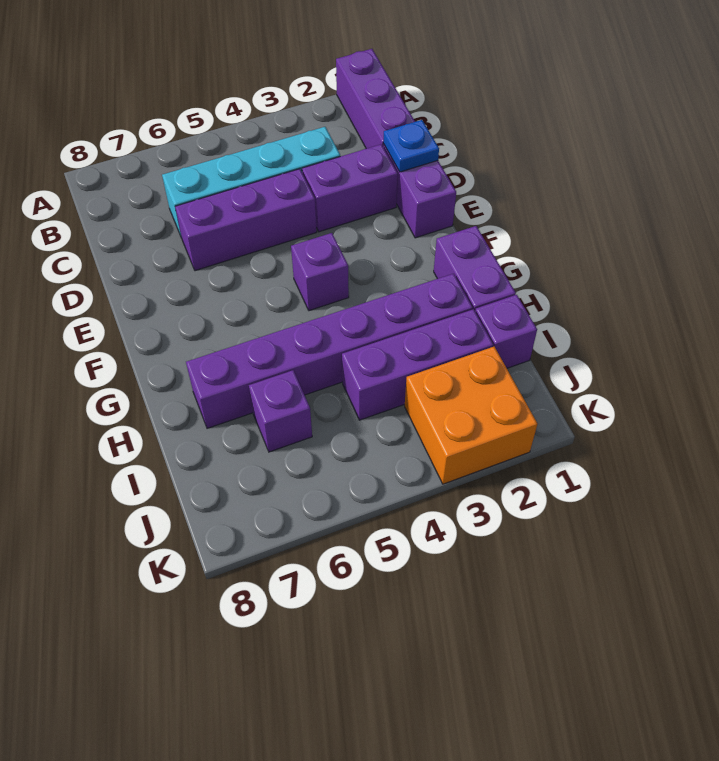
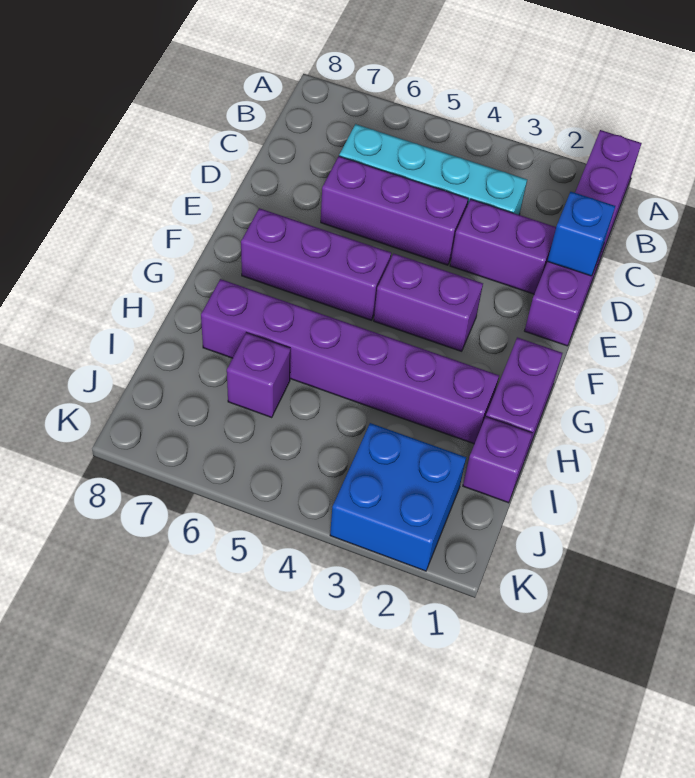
blue plate D1 level 2 -> blue brick D1 level 2
purple brick F4 level 1 -> purple brick F3:F4 level 1
purple brick I2:I4 level 1 -> purple brick F5:F7 level 1
orange brick J2:K3 level 1 -> blue brick J2:K3 level 1

